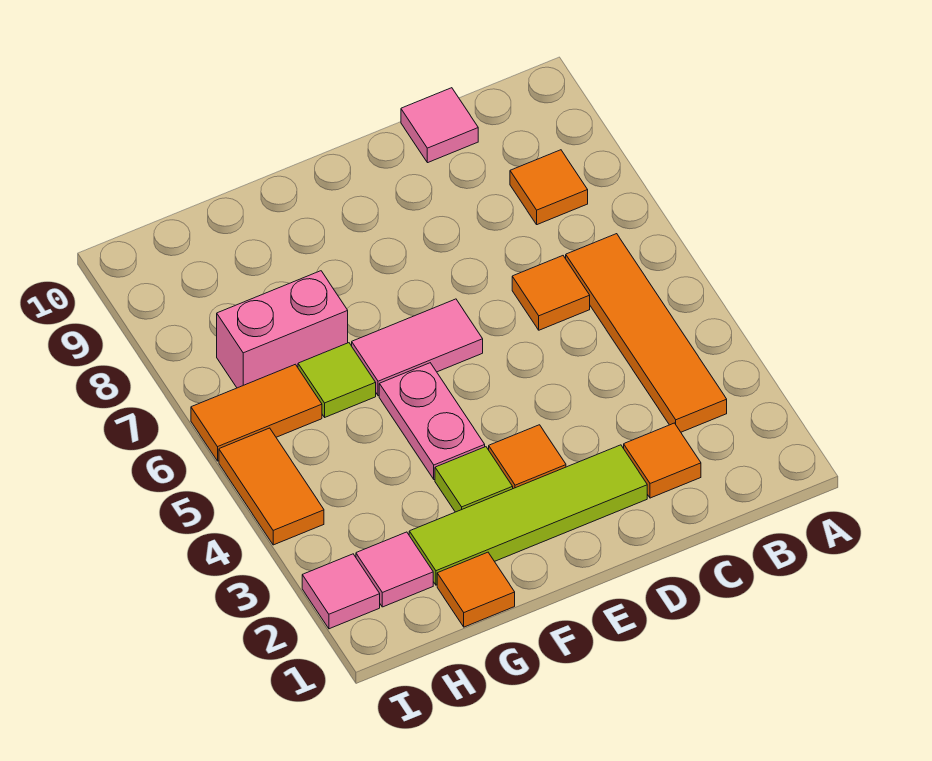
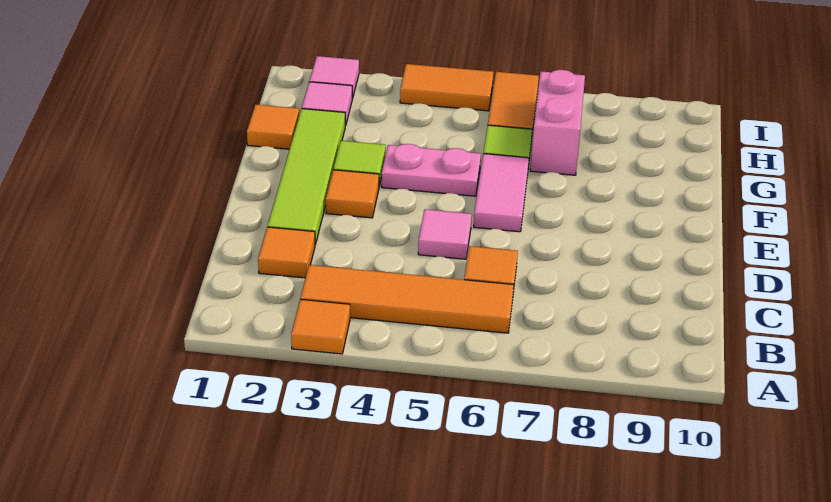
orange tile B8 level 1 -> orange tile A3 level 1
pink tile C10 level 1 -> pink tile D5 level 1

